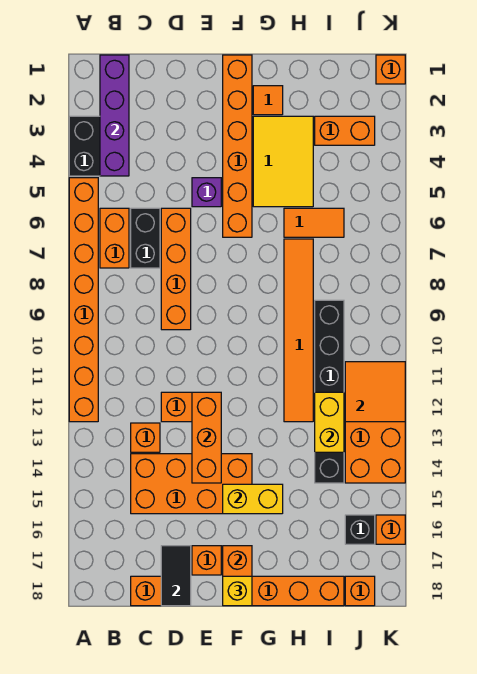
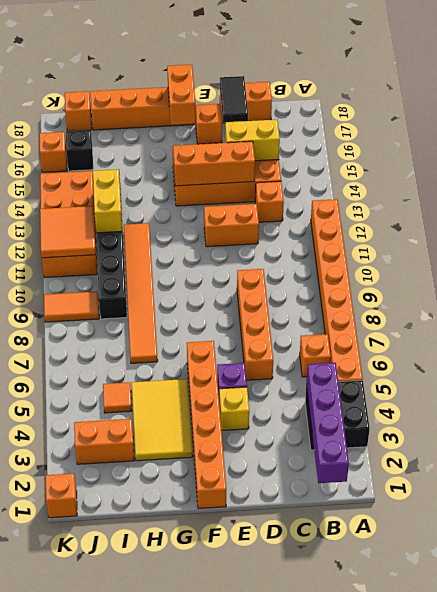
orange brick B6:B7 level 1 -> orange brick B6 level 1
black brick C6:C7 level 1 -> none
orange brick E12:E14 level 2 -> orange brick D14:F14 level 2
yellow brick F15:G15 level 2 -> yellow brick C15:D15 level 2
yellow brick F18 level 3 -> yellow brick E4 level 1
orange tile G2 level 1 -> orange tile I5 level 1
orange tile H6:I6 level 1 -> orange tile J9:K9 level 1

